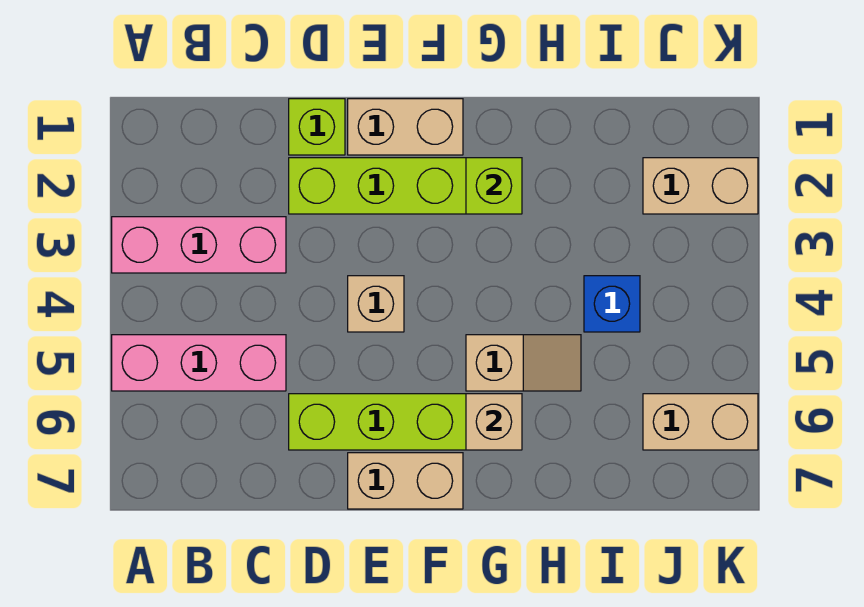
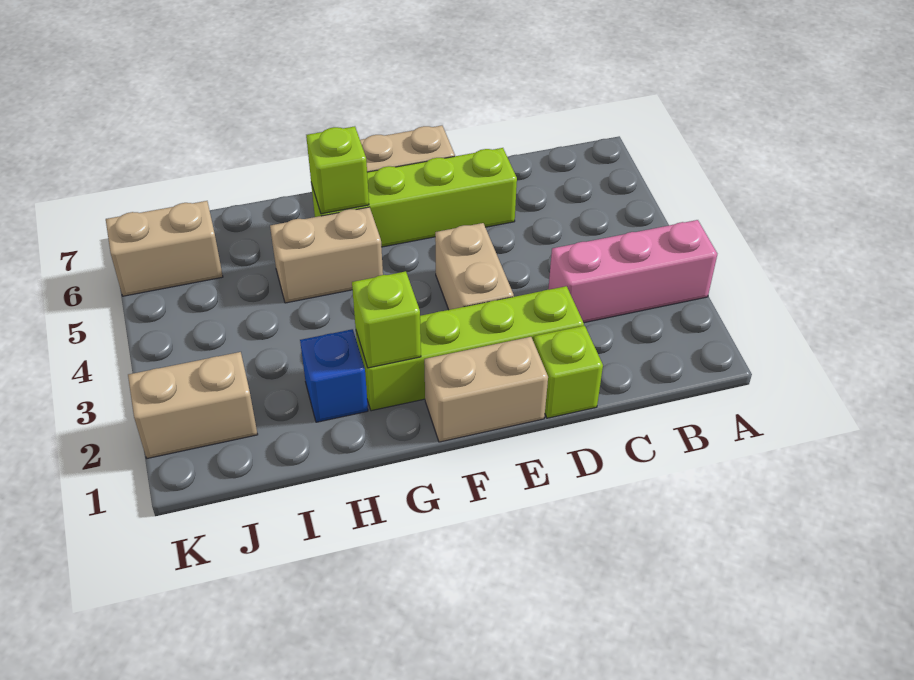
pink brick A5:C5 level 1 -> none
tan brick E4 level 1 -> tan brick E3:E4 level 1
tan slope G5:H5 level 1 top G -> tan brick G5:H5 level 1
tan brick G6 level 2 -> lime brick G6 level 2
blue brick I4 level 1 -> blue brick H2 level 1

